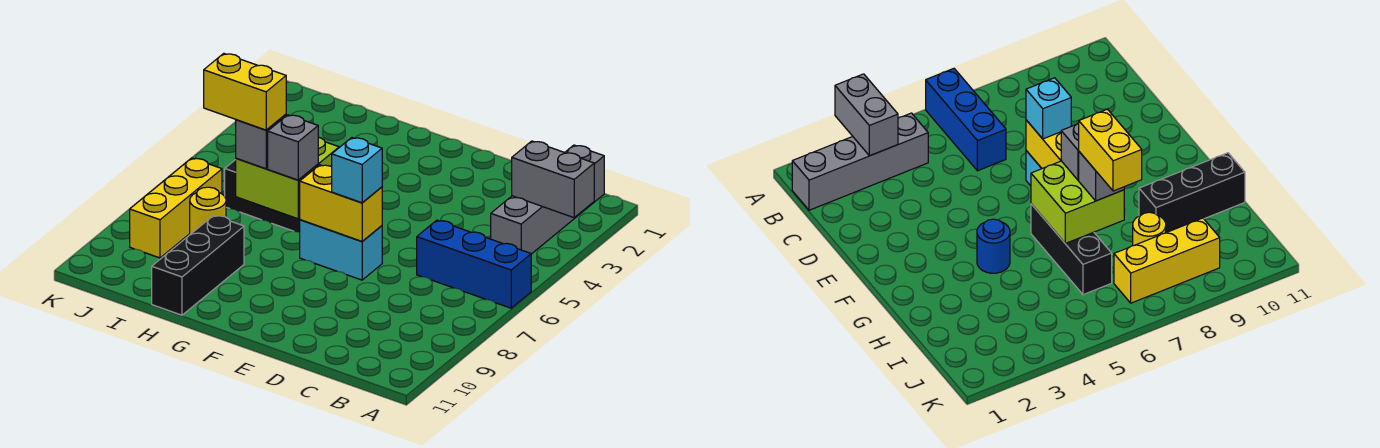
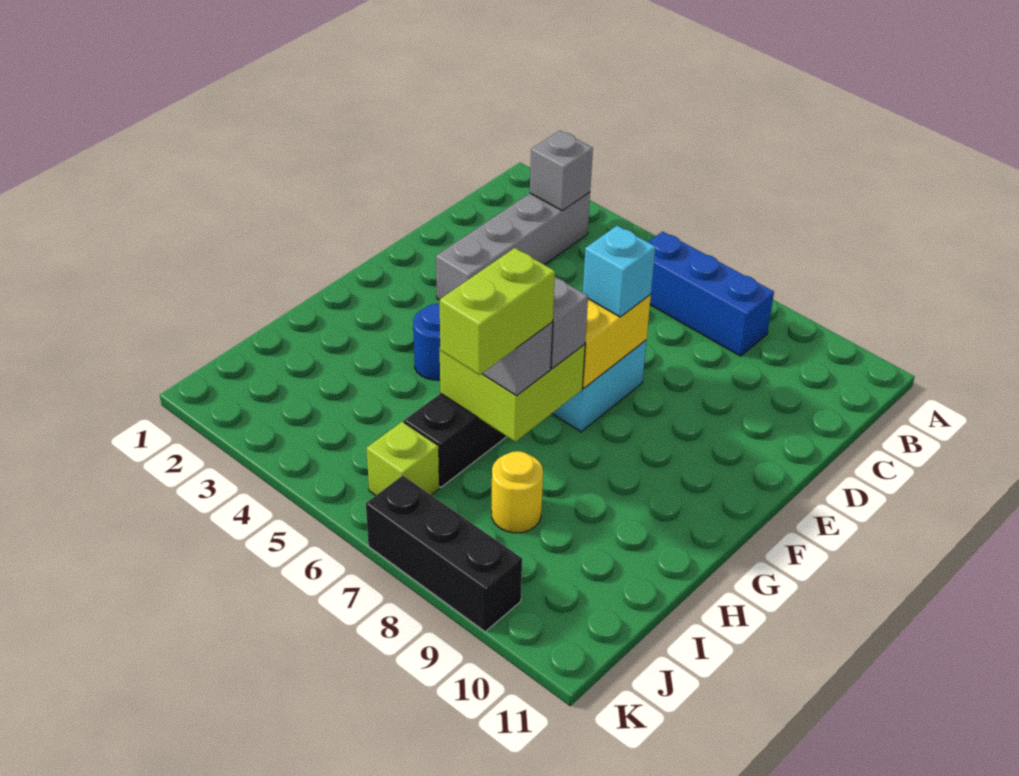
grey brick A3:B3 level 2 -> grey brick B3 level 2
blue brick A6:C6 level 1 -> blue brick B6:B8 level 1
grey brick B1:B4 level 1 -> grey brick B3:E3 level 1
yellow brick H7:I7 level 4 -> lime brick H7:I7 level 4
black brick H9:H11 level 1 -> black brick K7:K9 level 1
none -> lime brick J6 level 1
yellow brick J7:J9 level 1 -> none

